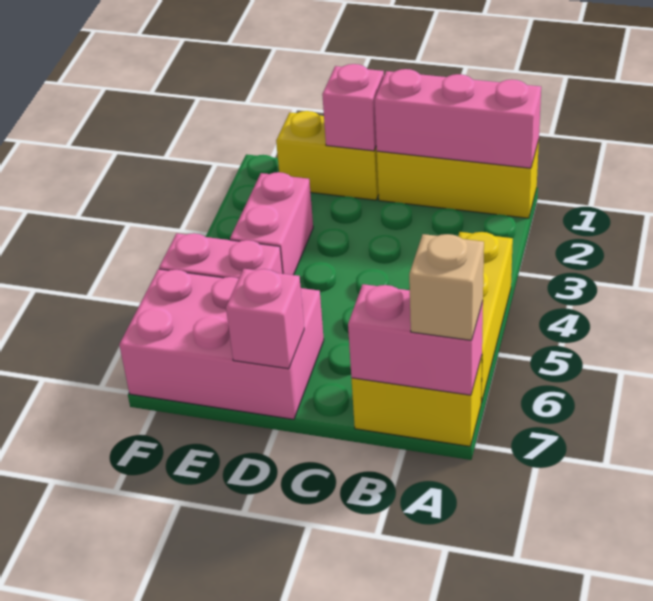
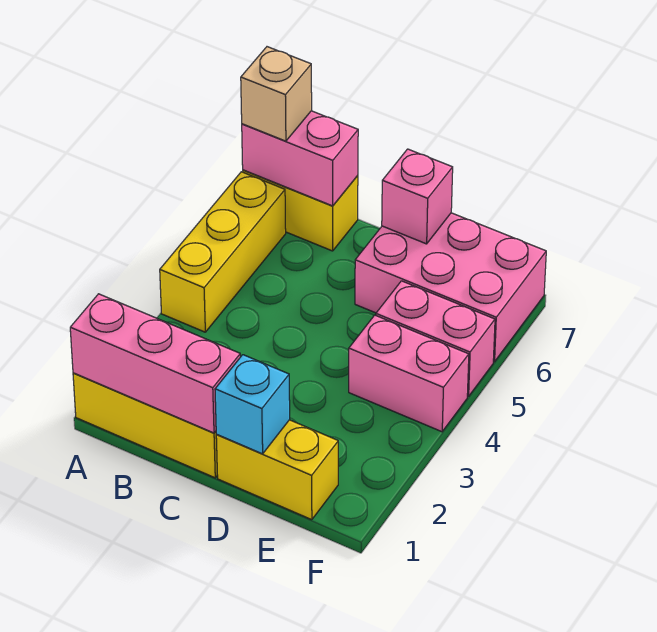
pink brick D1 level 2 -> cyan brick D1 level 2
pink brick E3:E4 level 1 -> pink brick E4:F4 level 1

